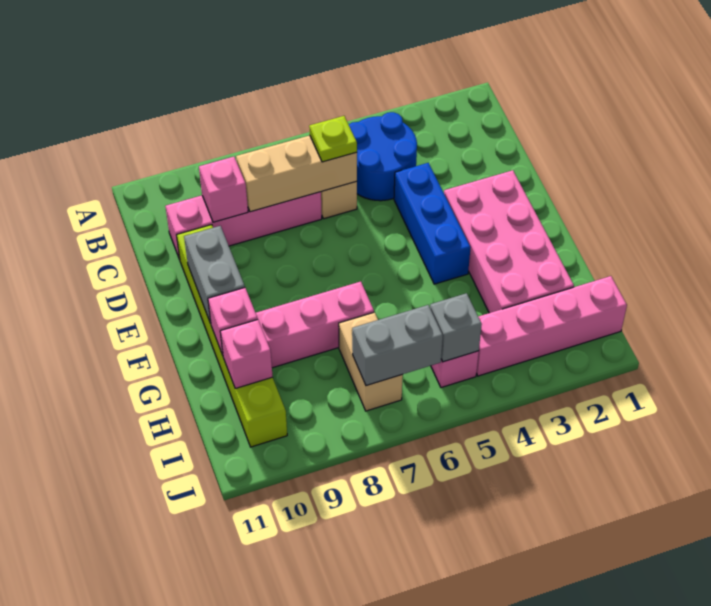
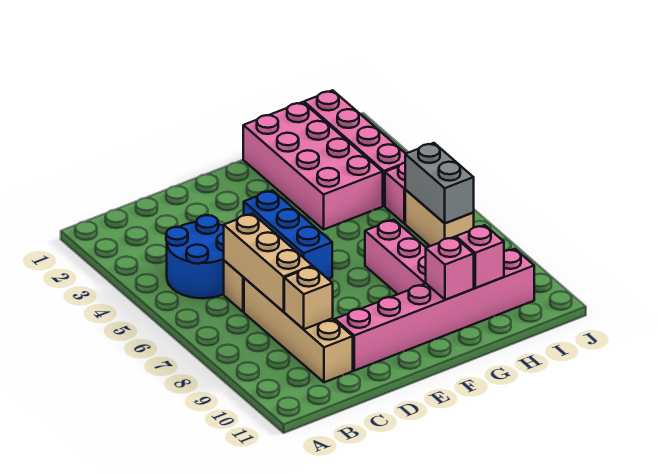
lime plate C6 level 3 -> none
pink brick C7:C10 level 1 -> tan brick C7:C10 level 1
pink brick C9 level 2 -> tan brick C9 level 2
blue brick D4:F4 level 1 -> blue brick E4:E6 level 1
lime brick D10:I10 level 1 -> pink brick D10:I10 level 1
pink brick E2:H3 level 1 -> pink brick G1:H4 level 1
grey brick E10:F10 level 2 -> none
tan brick H7:I7 level 1 -> tan brick I6:I7 level 1
grey brick I5 level 2 -> none

